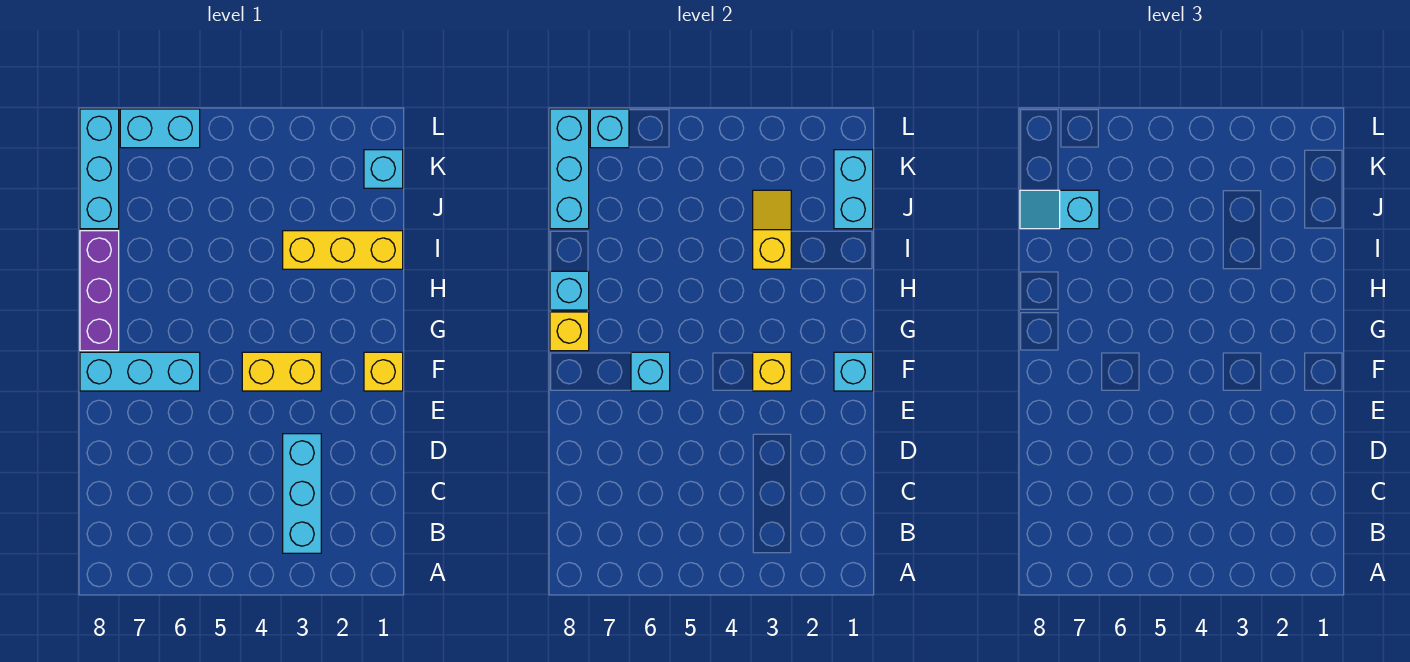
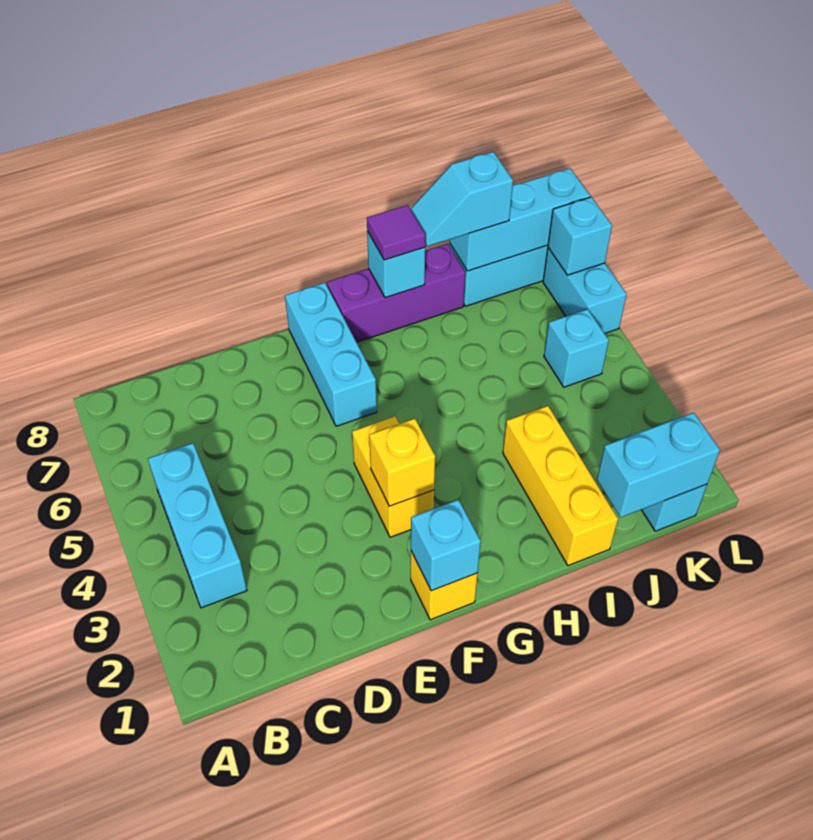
cyan brick B3:D3 level 1 -> cyan brick B3:B5 level 1
cyan brick F6 level 2 -> cyan brick K5 level 1
yellow brick G8 level 2 -> none
none -> purple tile H8 level 3
yellow slope I3:J3 level 2 top I -> none
cyan slope J7:J8 level 3 top 7 -> cyan slope I8:J8 level 3 top J

